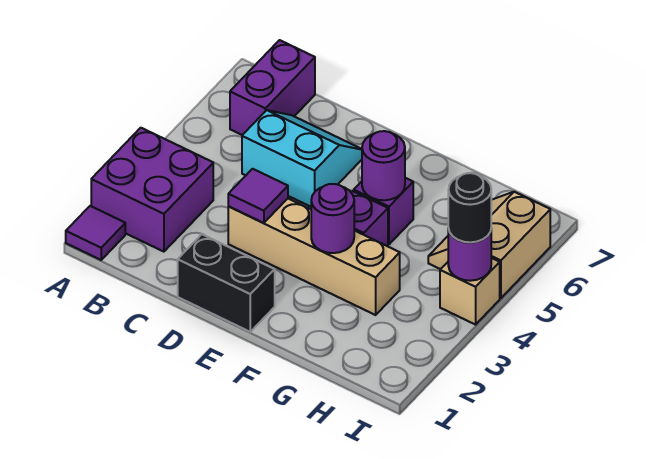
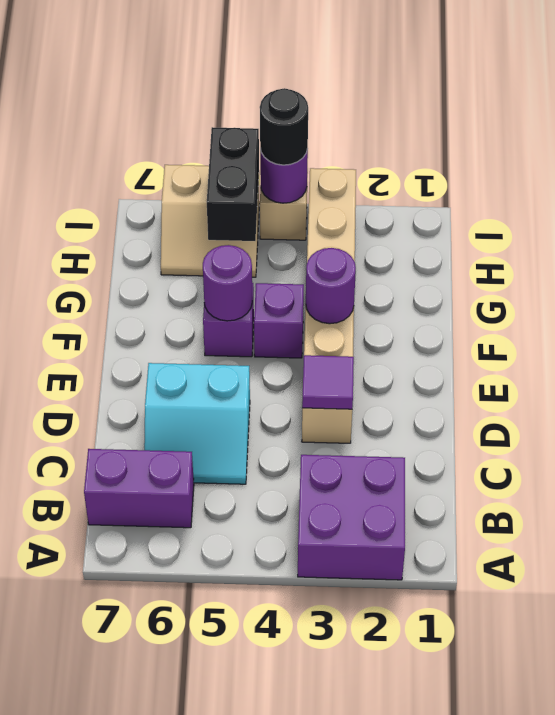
purple tile A1 level 1 -> none
cyan slope C5:D6 level 1 top 5 -> cyan slope C5:D6 level 1 top D
black brick D1:E1 level 1 -> black brick H5:I5 level 2
tan brick D3:G3 level 1 -> tan brick D3:I3 level 1

